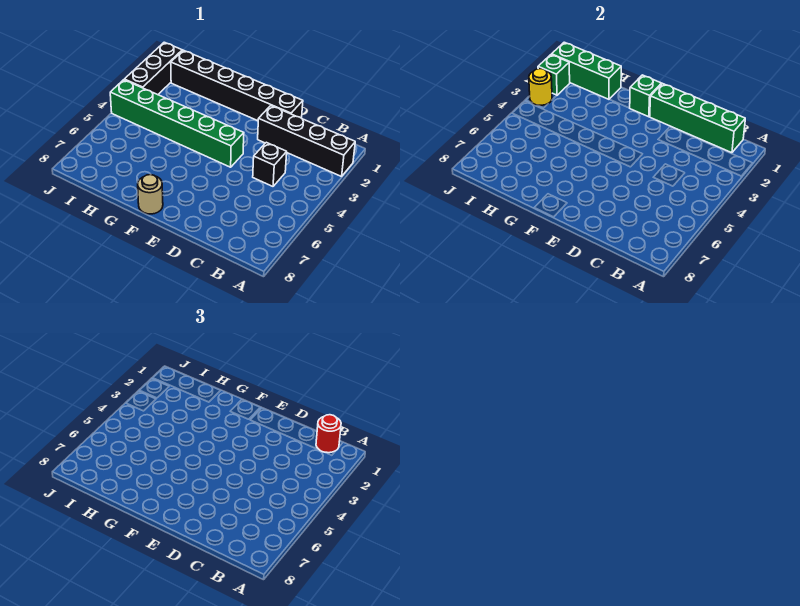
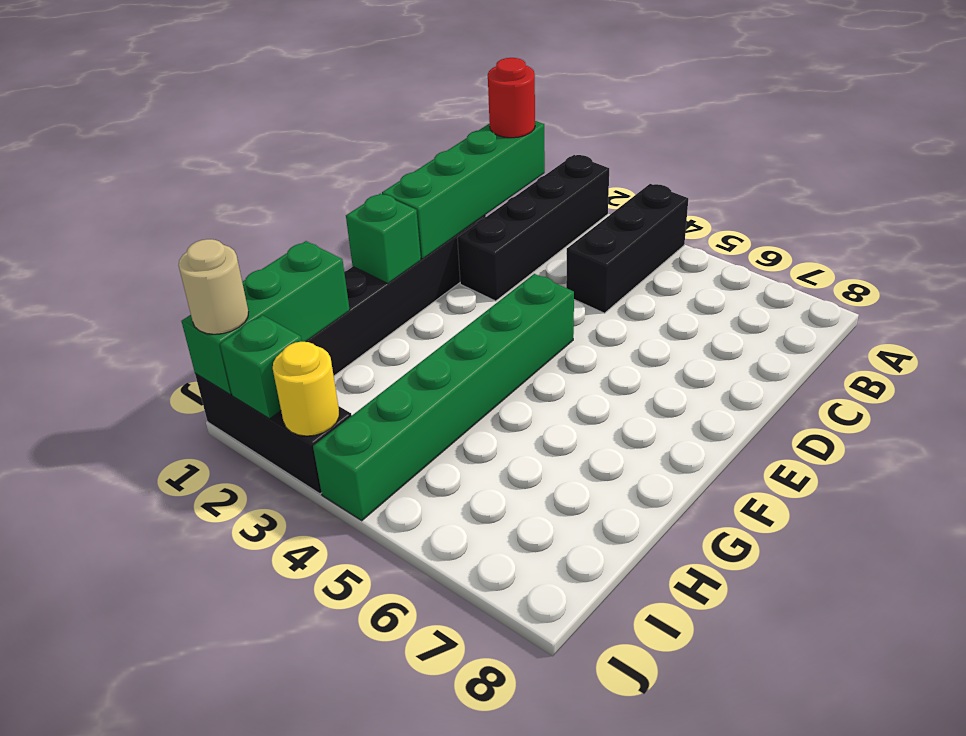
black brick C4 level 1 -> black brick A4:C4 level 1
tan round brick F8 level 1 -> tan round brick J1 level 3

